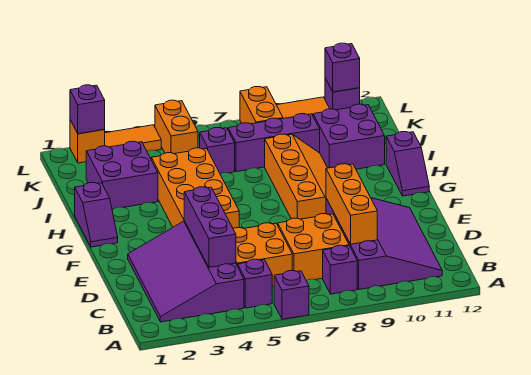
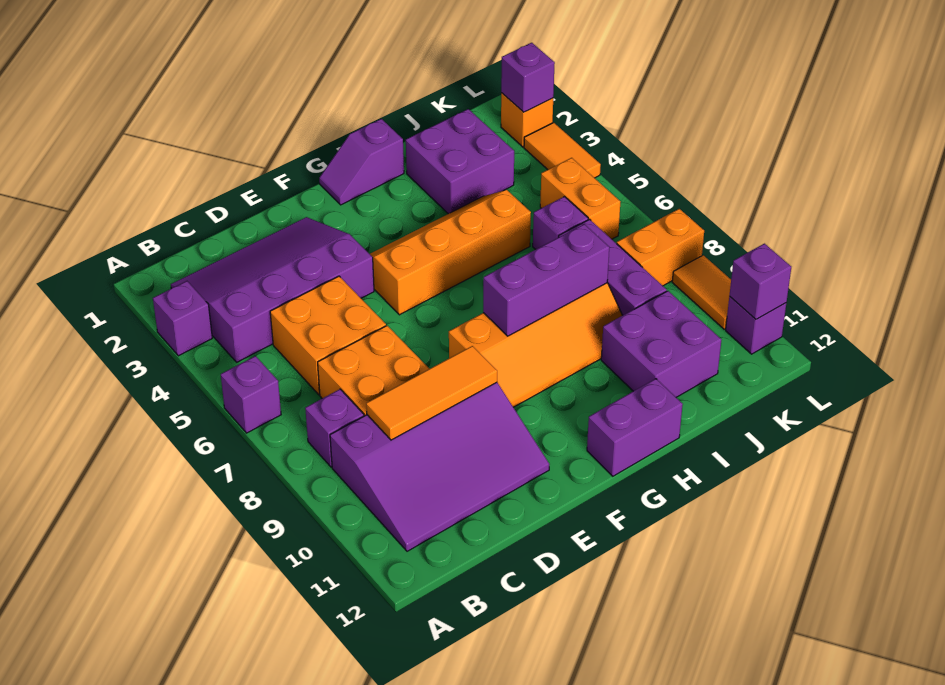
purple brick B5 level 1 -> purple brick A3 level 1
purple brick C4:E4 level 2 -> purple brick G8:I8 level 2
orange brick C9:E9 level 2 -> orange tile C9:E9 level 2
orange brick F4:I5 level 1 -> orange slope F4:I5 level 1 top 5
purple slope G12:H12 level 1 top H -> purple brick G12:H12 level 1
orange brick K5:L5 level 1 -> orange brick K5:K6 level 1

